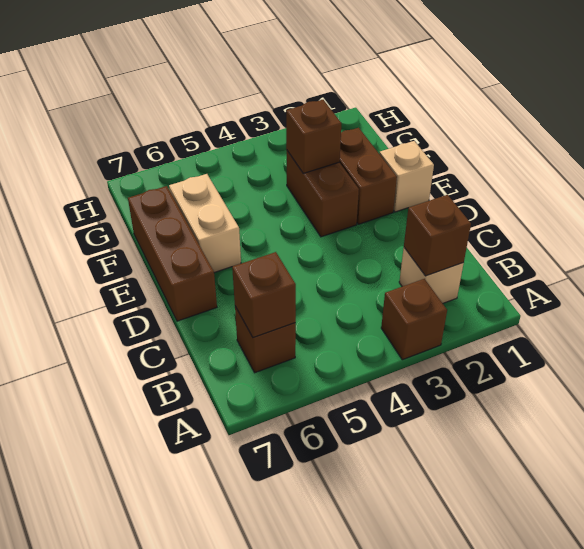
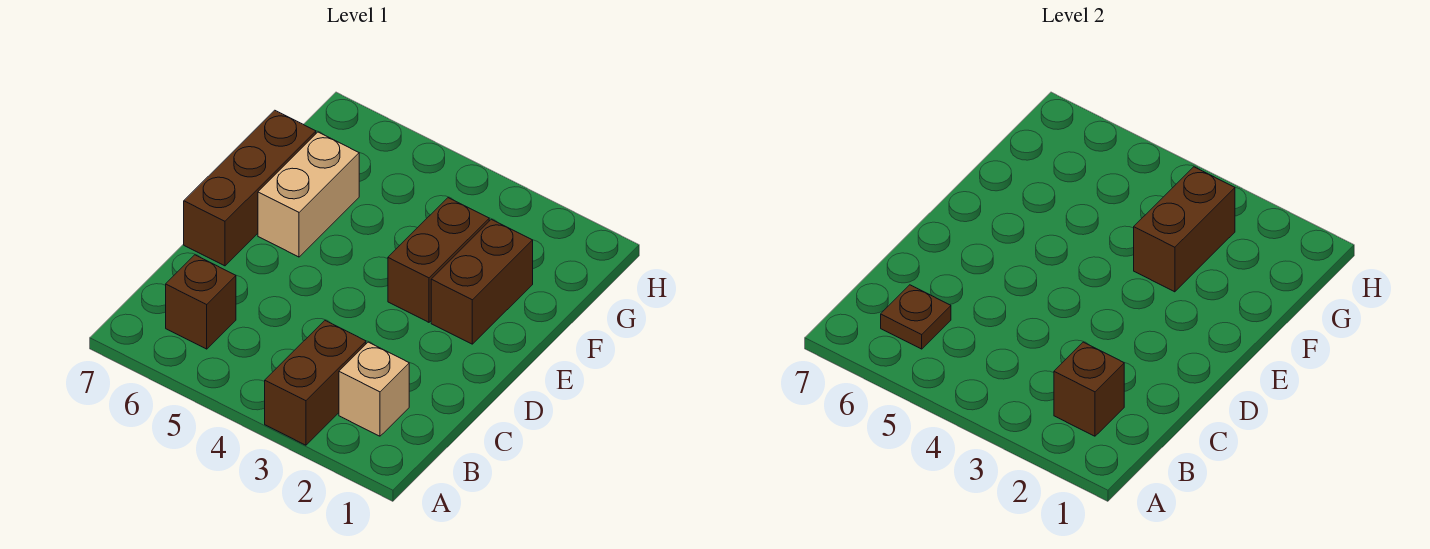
brown brick A3 level 1 -> brown brick A3:B3 level 1
brown brick B6 level 2 -> brown plate B6 level 2
tan brick E1 level 1 -> none
brown brick F3 level 2 -> brown brick F3:G3 level 2

